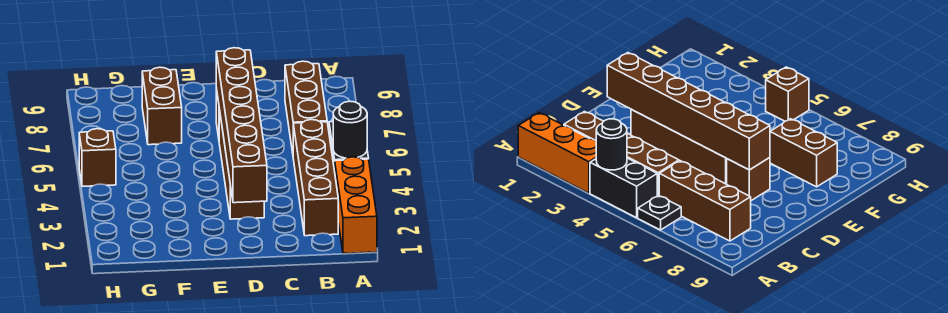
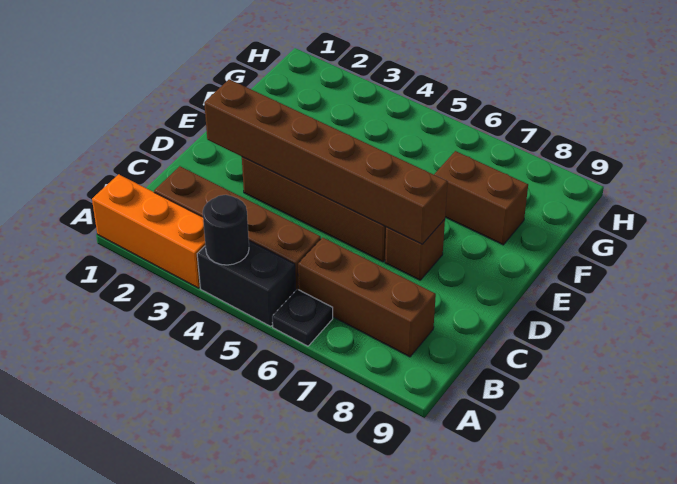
brown brick H5 level 1 -> none

